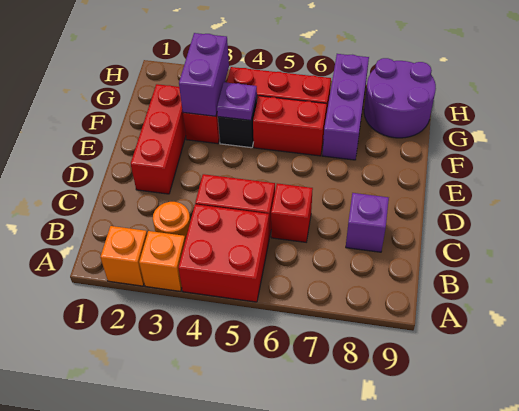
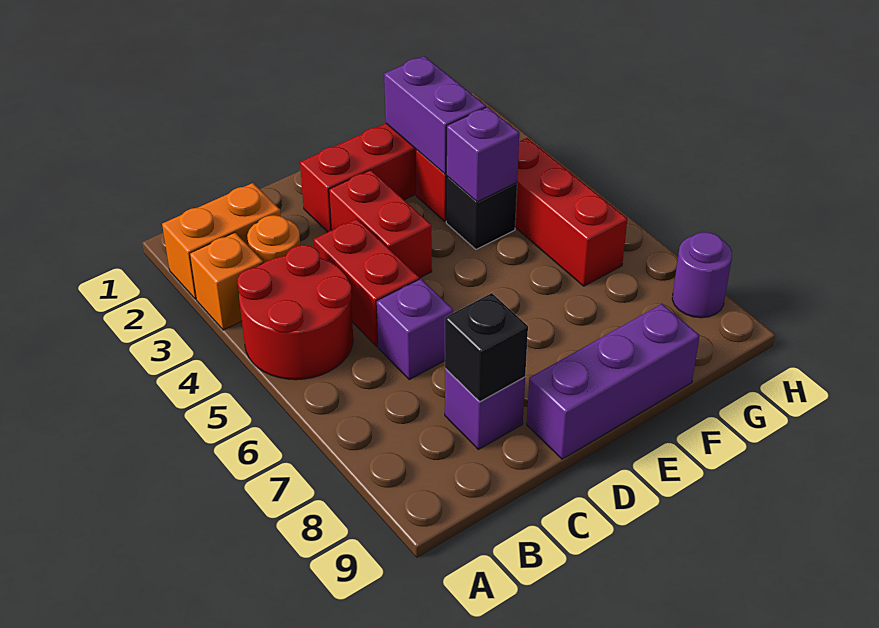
orange brick A2 level 1 -> orange brick A2:B2 level 1
red brick A4:B5 level 1 -> red round brick A4:B5 level 1
red brick C6 level 1 -> purple brick C6 level 1
none -> black brick C8 level 2
purple brick F3:G3 level 2 -> purple brick F2:F3 level 2
purple plate F4 level 2 -> purple brick F4 level 2
red brick F5:F6 level 1 -> red brick D3:D4 level 1
purple brick F7:H7 level 1 -> purple brick D9:F9 level 1
purple round brick G8:H9 level 1 -> purple round brick H8 level 1

